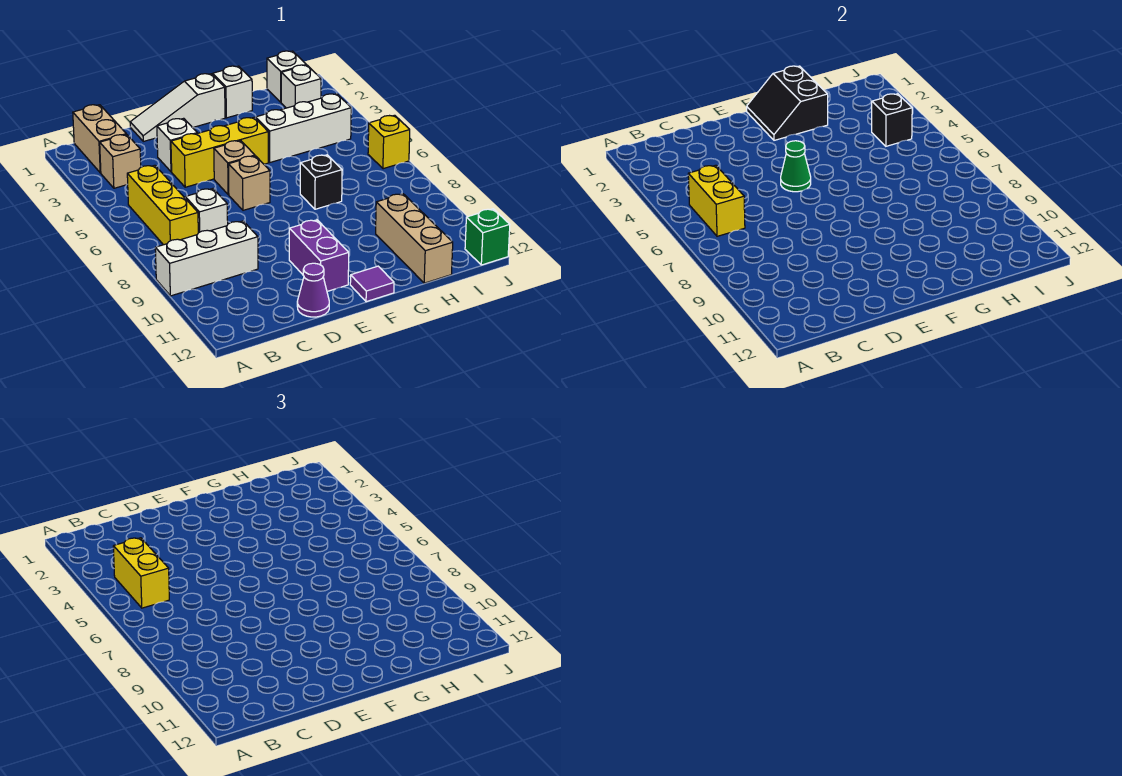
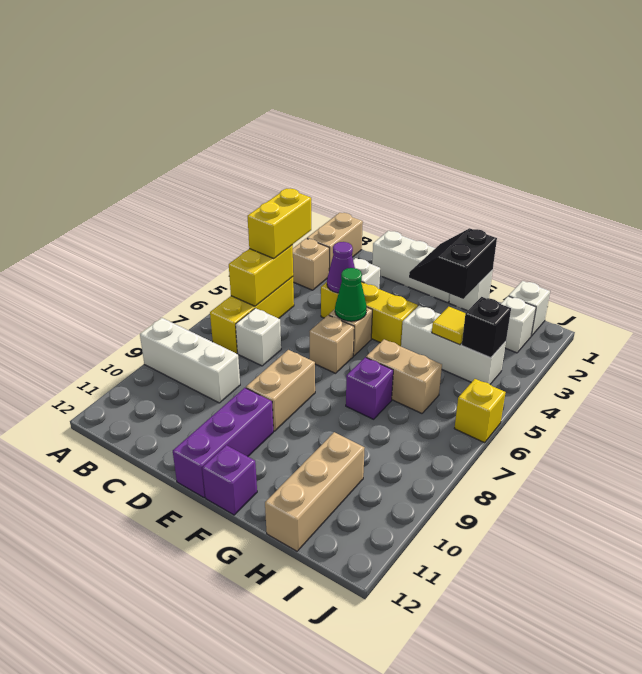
white slope D1:F1 level 1 top F -> white brick D1:F1 level 1
purple cone D12 level 1 -> purple cone D4 level 2
none -> tan brick E8:E9 level 1
purple brick E10:E11 level 1 -> purple brick E10:E12 level 1
purple tile F12 level 1 -> purple brick F12 level 1
none -> tan brick G6:H6 level 1
black brick G7 level 1 -> purple brick G7 level 1
none -> yellow tile H4 level 2
green brick J12 level 1 -> none

